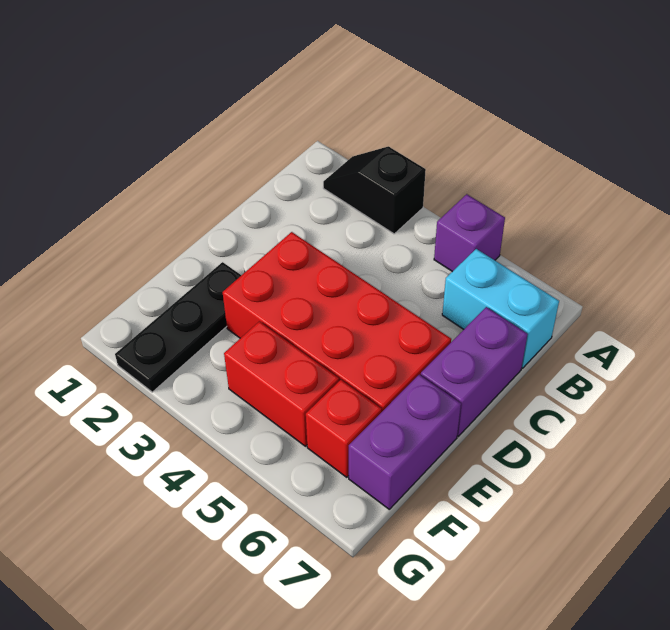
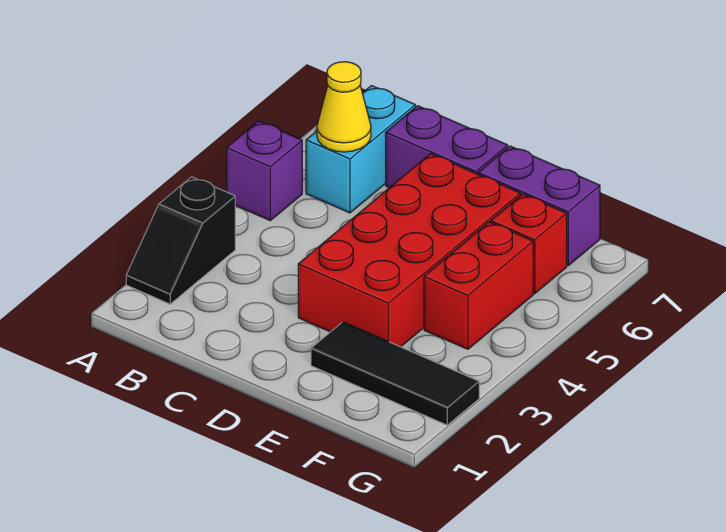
none -> yellow cone B6 level 2
black plate E2:G2 level 1 -> black tile E2:G2 level 1

